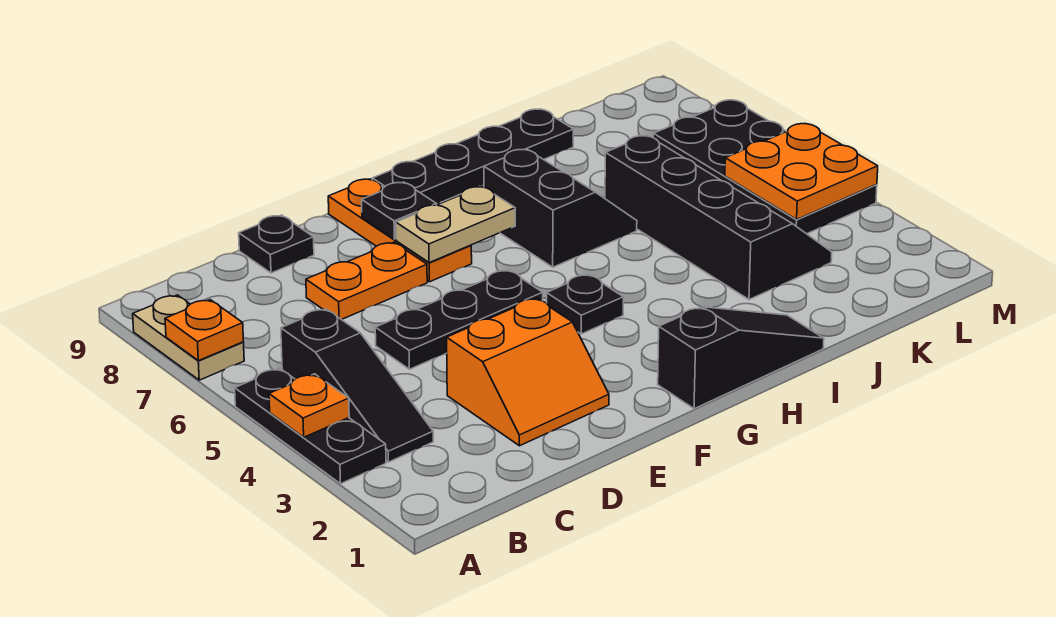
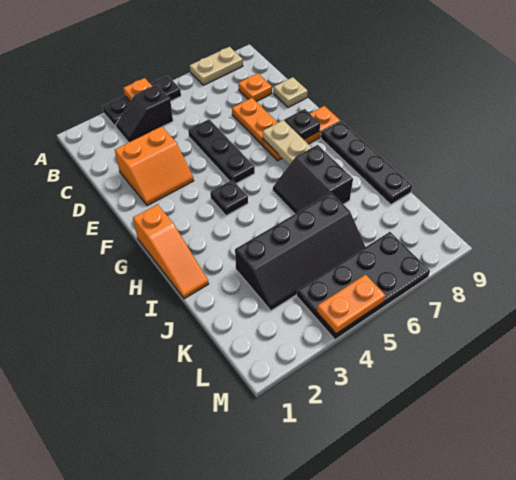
orange plate A7 level 2 -> orange plate C8 level 1
black slope B3:B5 level 1 top 5 -> black slope B3:B4 level 1 top 4
orange slope D2:E3 level 1 top 3 -> orange slope D2:E3 level 1 top D
black plate D9 level 1 -> tan plate D9 level 1
black slope G1:I1 level 1 top G -> orange slope G1:I1 level 1 top G
black slope H6:I7 level 1 top H -> black slope H6:I7 level 1 top 7
orange plate L4:M5 level 2 -> orange plate M4:M5 level 2

